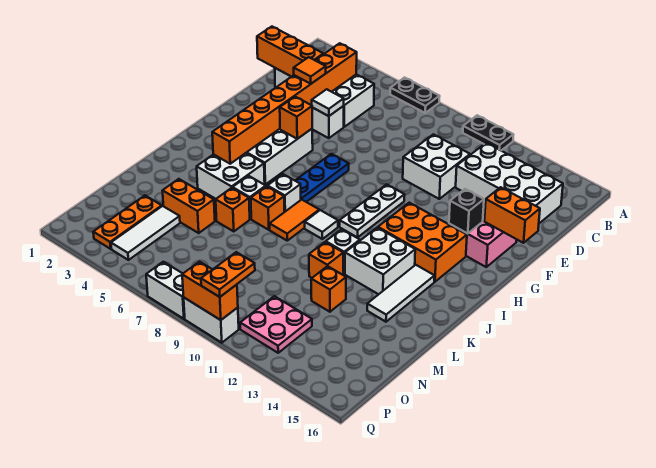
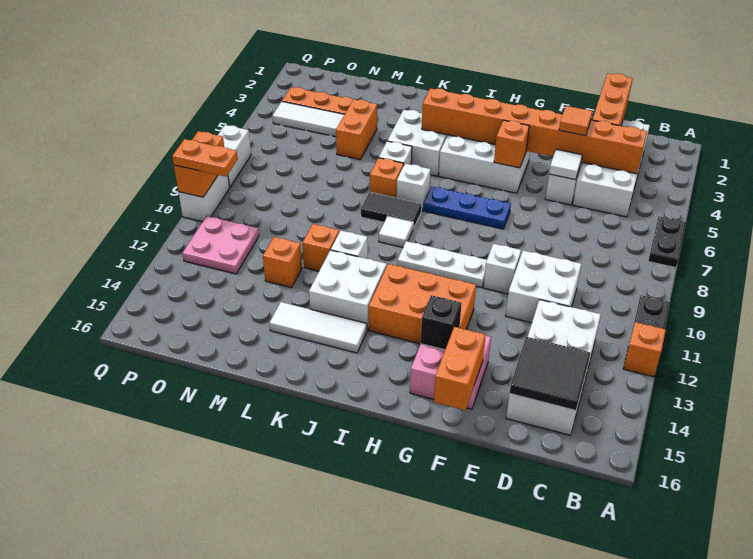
none -> black tile C14:D15 level 2
none -> white brick F10 level 1
orange brick H12:I14 level 1 -> orange brick G12:I13 level 1
orange tile J8:K8 level 1 -> black tile J8:K8 level 1
orange brick L6 level 1 -> orange brick A12 level 1

